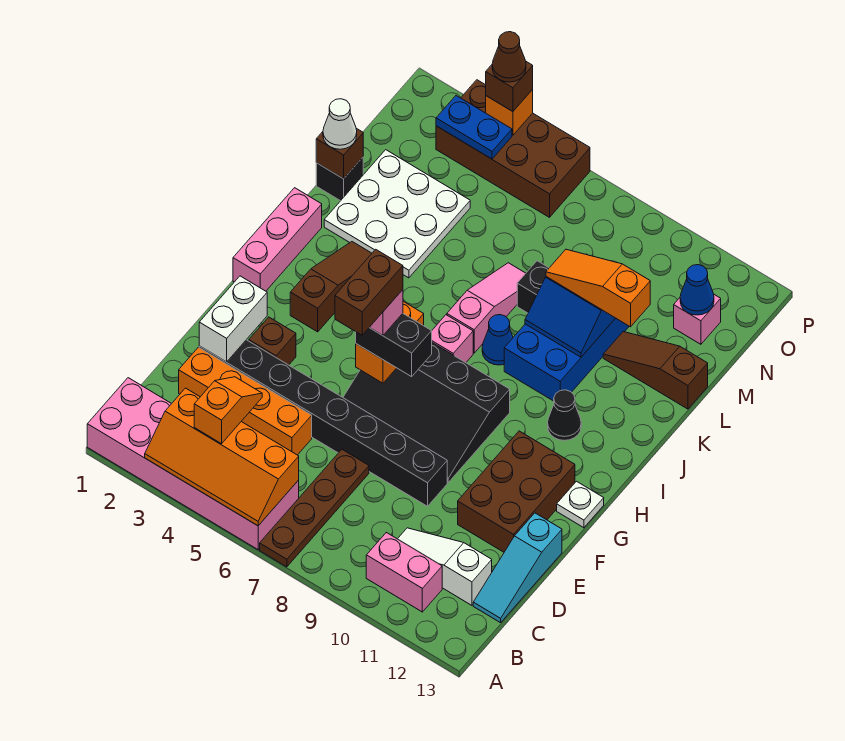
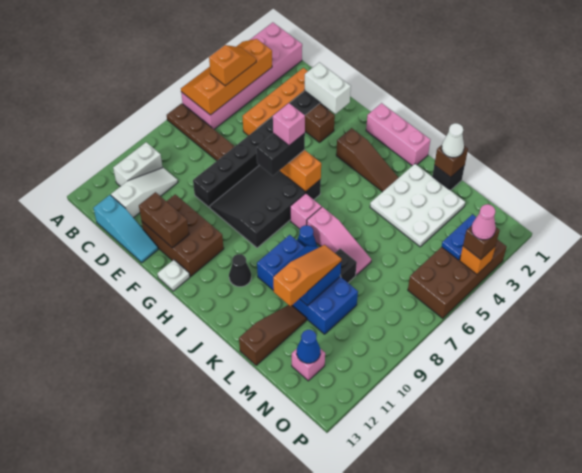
orange slope B4:C4 level 3 top B -> orange slope B4:B5 level 3 top 5
pink brick B10:B11 level 1 -> white brick B10:B11 level 1
cyan slope C13:E13 level 1 top E -> cyan slope C13:E13 level 1 top C
brown brick F6:G6 level 5 -> brown brick E12:F12 level 2
brown cone P4 level 4 -> pink cone P4 level 4

